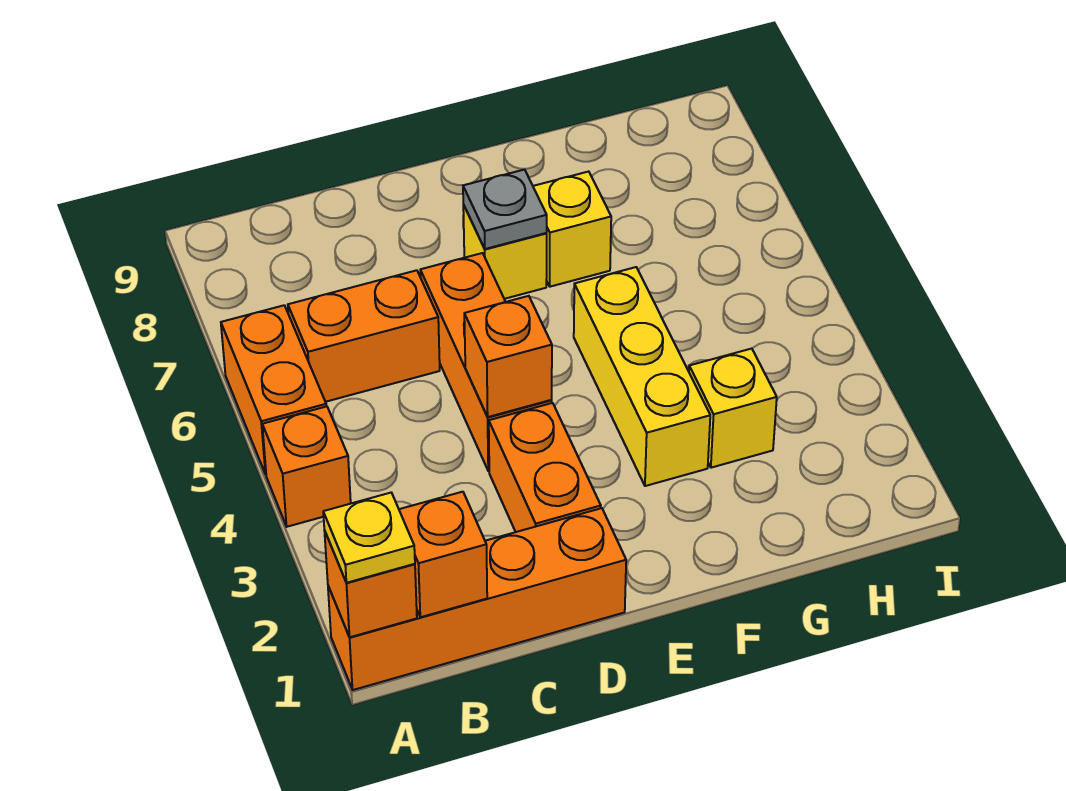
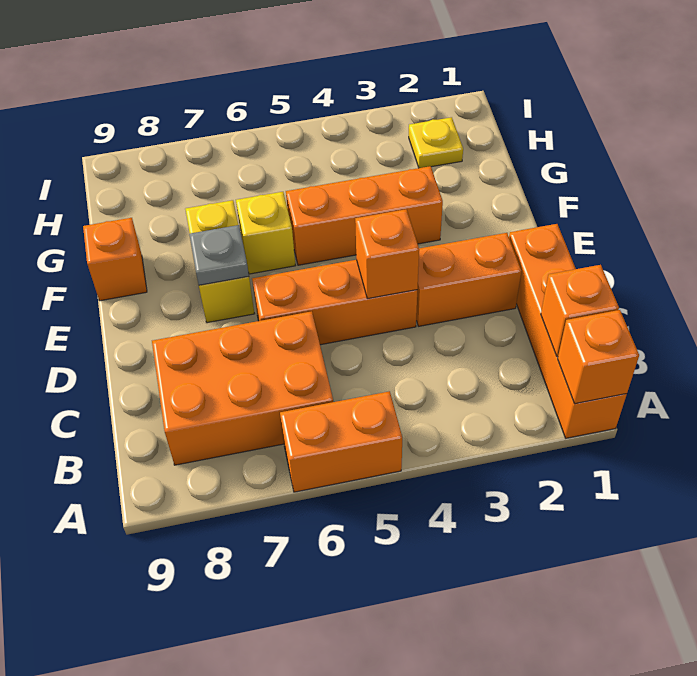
yellow plate A1 level 3 -> yellow plate H2 level 1
orange brick A4 level 1 -> orange brick F9 level 1
orange brick B6:C6 level 1 -> orange brick B6:C8 level 1
yellow brick F3:F5 level 1 -> orange brick F3:F5 level 1
yellow brick G3 level 1 -> yellow brick F6 level 1

